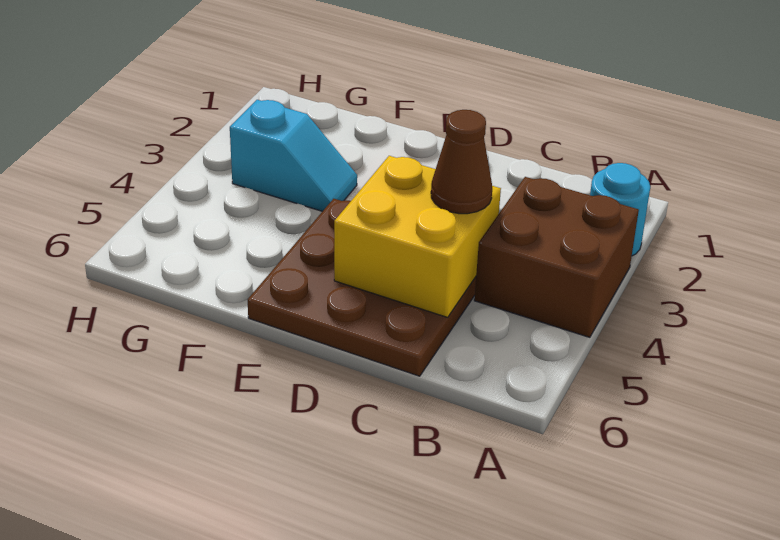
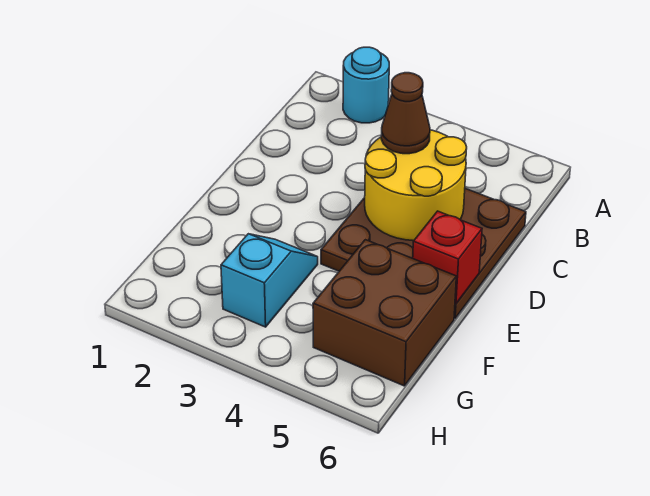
brown brick A3:B4 level 1 -> brown brick F5:G6 level 1
yellow brick C4:D5 level 2 -> yellow round brick C4:D5 level 2
none -> red brick E6 level 2

